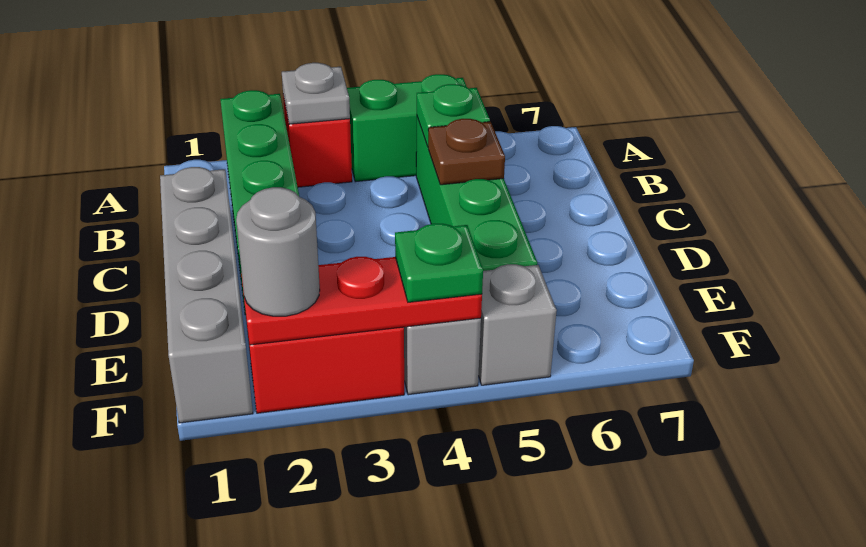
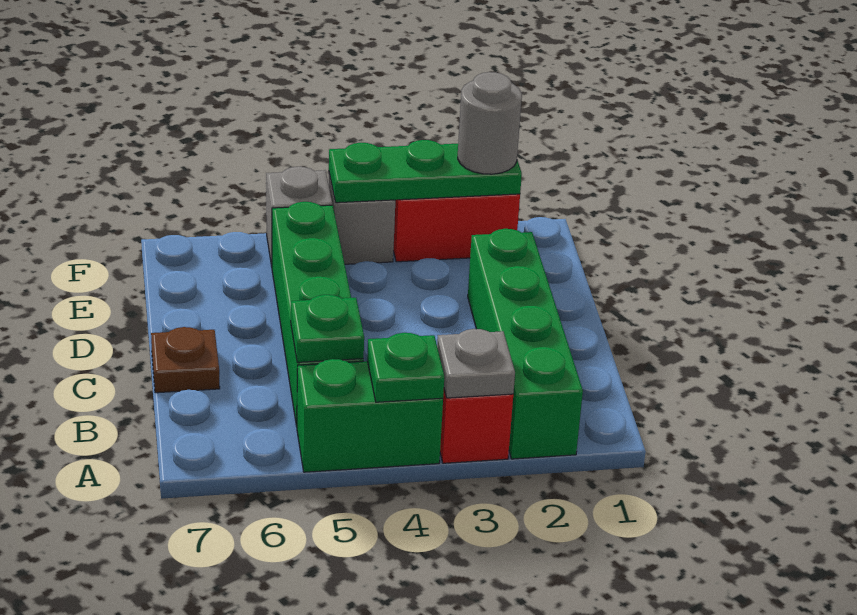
grey brick C1:F1 level 1 -> none
brown plate C5 level 2 -> brown plate C7 level 1
red plate F2:F4 level 2 -> green plate F2:F4 level 2
green plate F4 level 3 -> green plate A4 level 2

